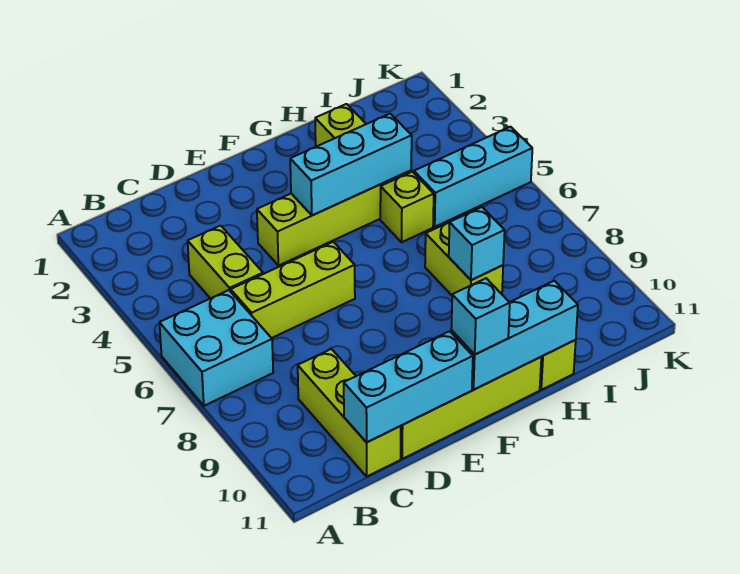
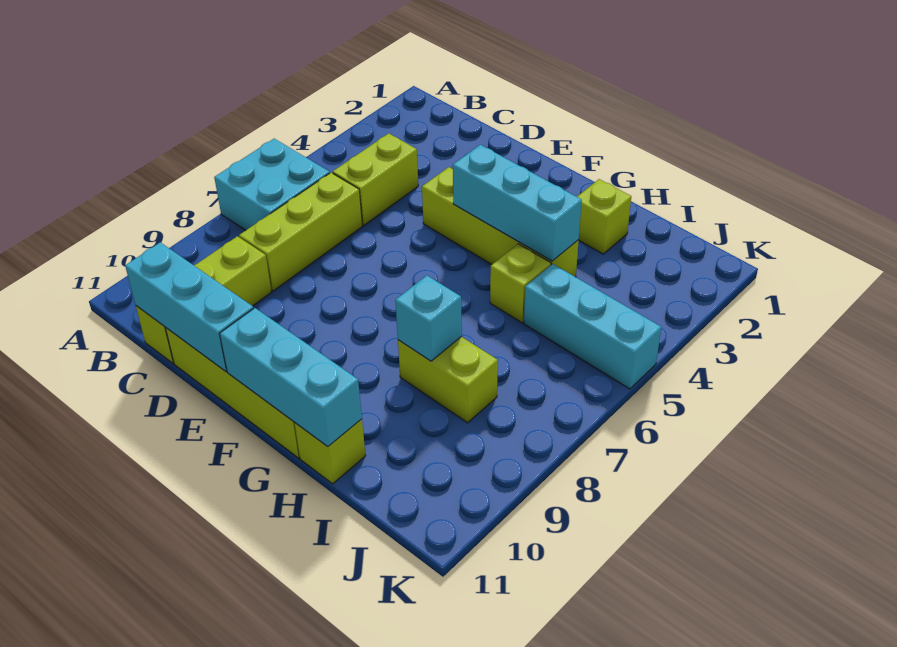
lime brick C6:E6 level 1 -> lime brick C6:C8 level 1
cyan brick F11 level 3 -> none
lime brick H7:H8 level 1 -> lime brick H8:I8 level 1

